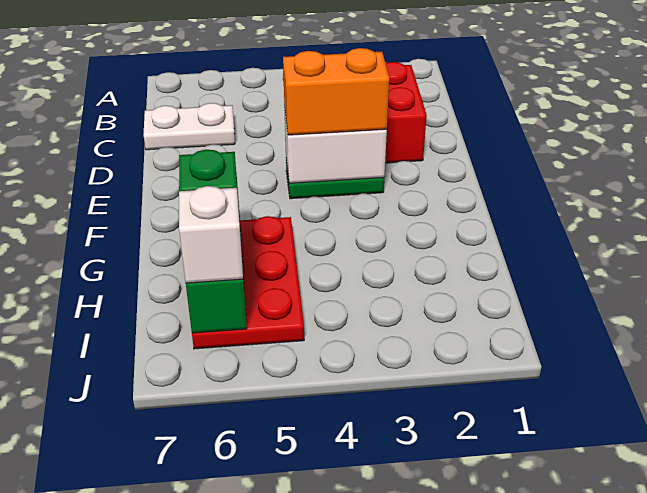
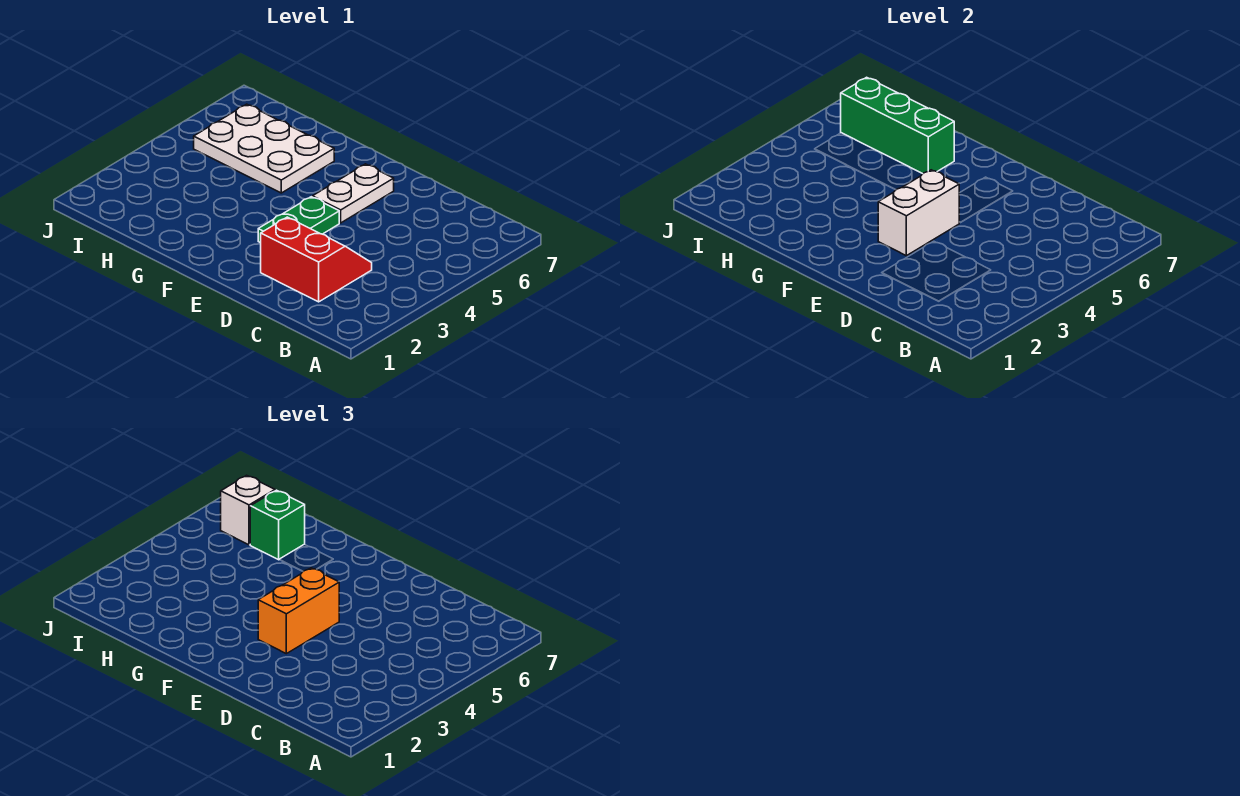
white plate C6:C7 level 1 -> white plate E5:E6 level 1
red plate G5:I6 level 1 -> white plate G5:I6 level 1

